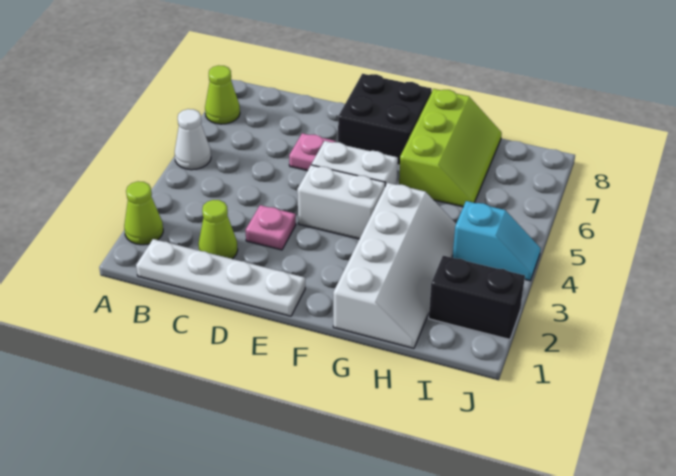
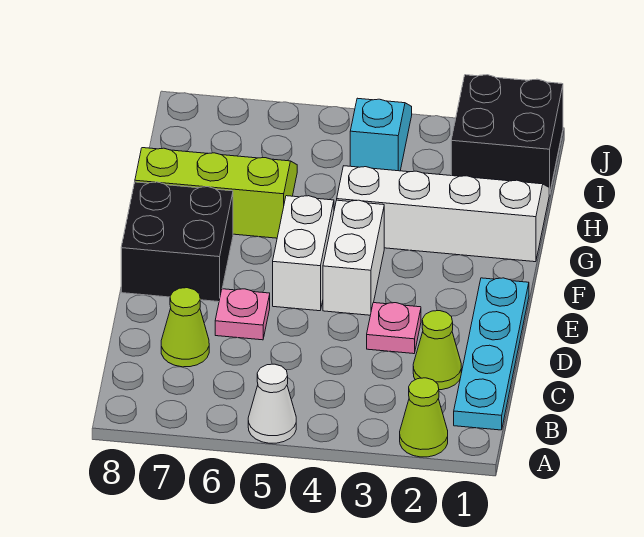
lime cone A7 level 1 -> lime cone C7 level 1
white plate B1:E1 level 1 -> cyan plate B1:E1 level 1
black brick I2:J2 level 1 -> black brick I1:J2 level 1

